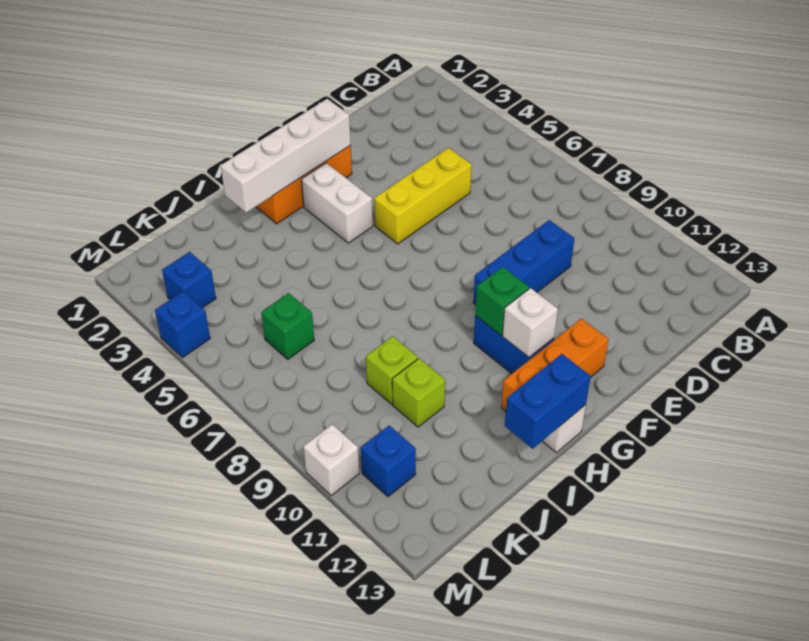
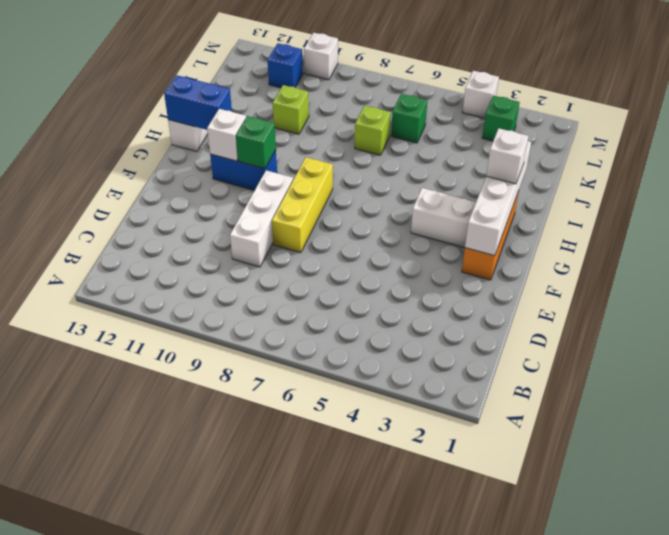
yellow brick D5:F5 level 1 -> yellow brick E8:G8 level 1
blue brick D9:F9 level 1 -> white brick D9:F9 level 1
orange brick F12:H12 level 1 -> none
none -> white brick H2 level 3
blue brick H13:I13 level 2 -> blue brick H12:H13 level 2
lime brick J9 level 1 -> lime brick J7 level 1
blue brick L3 level 1 -> green brick L3 level 1
blue brick M4 level 1 -> white brick M4 level 1

